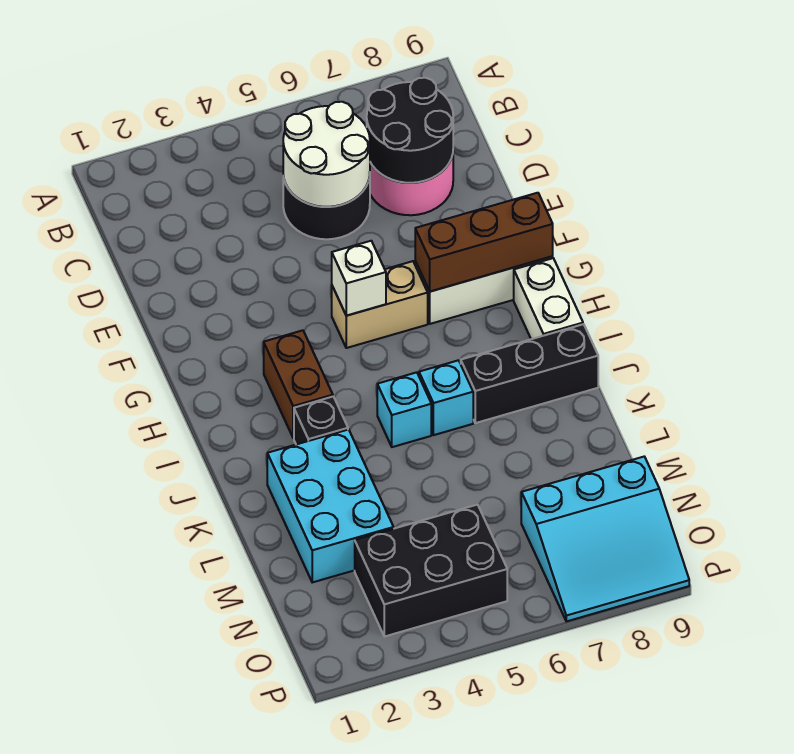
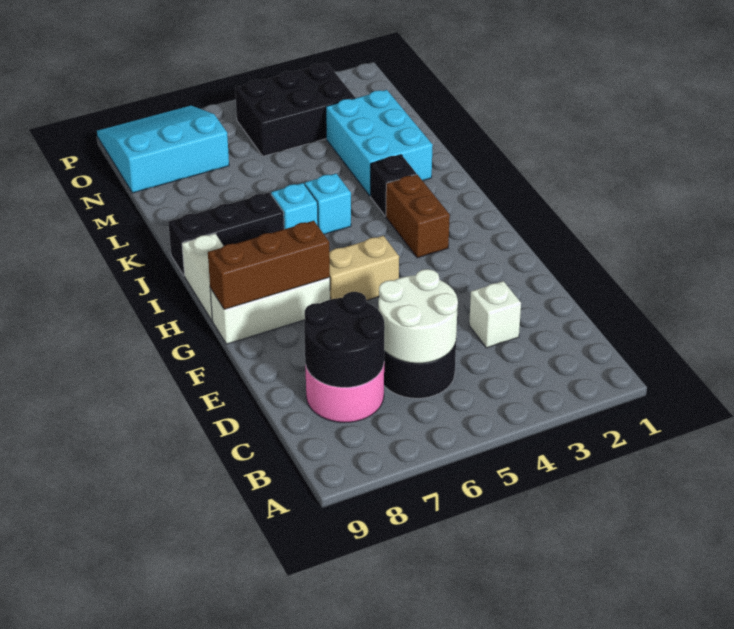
white brick G5 level 2 -> white brick D3 level 1

